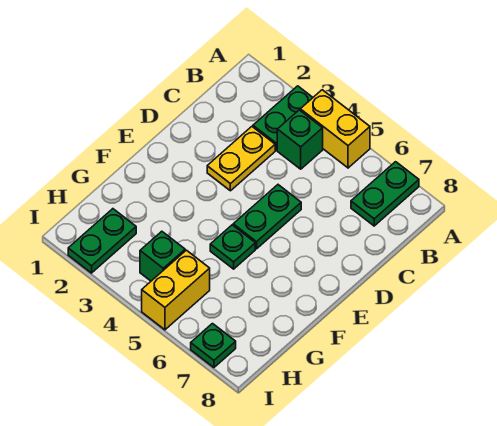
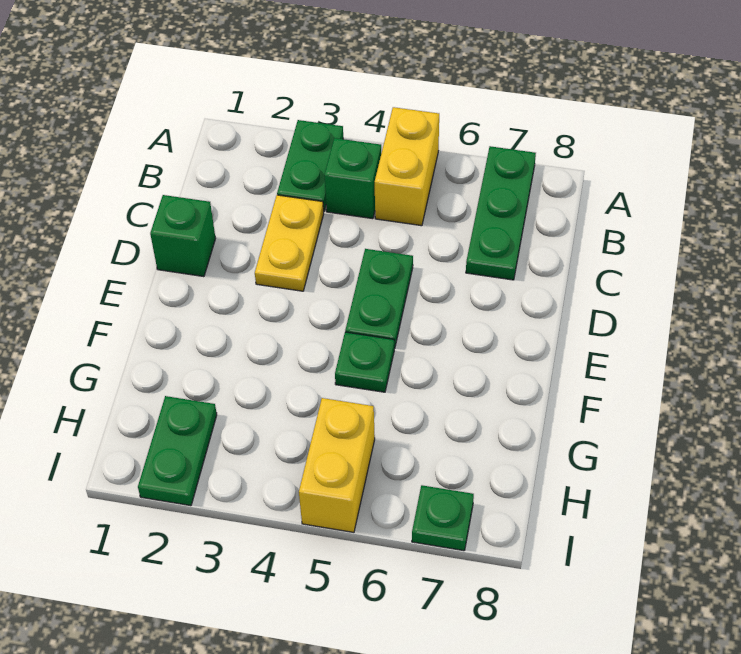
yellow brick A4:A5 level 1 -> yellow brick A5:B5 level 1
green plate A7:B7 level 1 -> green plate A7:C7 level 1
green brick H4 level 1 -> green brick D1 level 1

